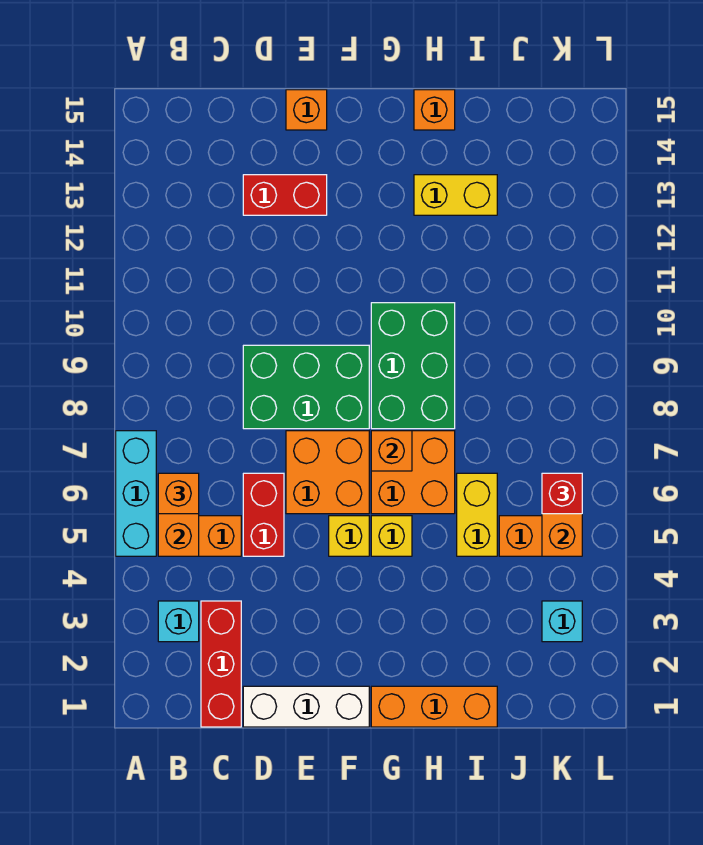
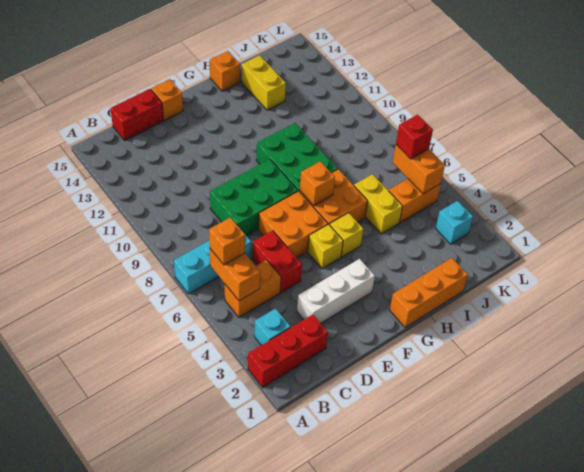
cyan brick A5:A7 level 1 -> cyan brick A7:C7 level 1
red brick C1:C3 level 1 -> red brick A2:C2 level 1
white brick D1:F1 level 1 -> white brick D3:F3 level 1
red brick D13:E13 level 1 -> red brick C15:D15 level 1
yellow brick H13:I13 level 1 -> yellow brick I13:I14 level 1

